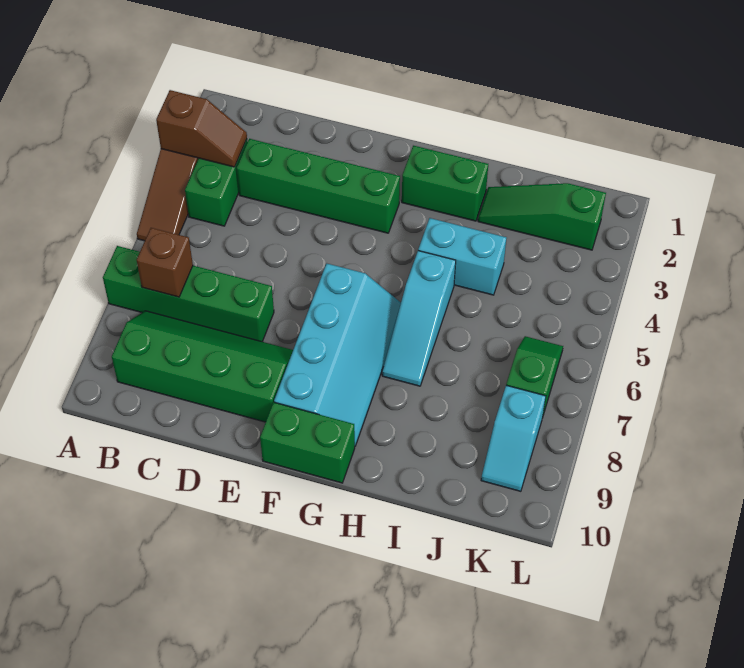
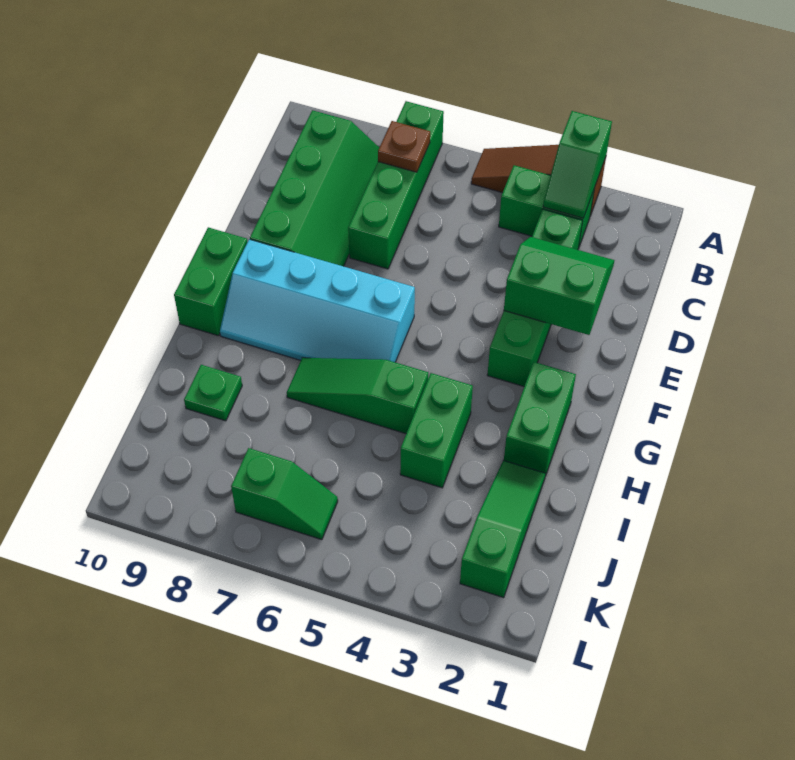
brown slope A3:B3 level 2 top A -> green slope A3:B3 level 2 top A
brown brick B7 level 2 -> brown plate B7 level 2
none -> green slope D2:E3 level 2 top E
cyan brick H4:I4 level 1 -> green brick H4:I4 level 1
cyan slope H5:H7 level 1 top 5 -> green slope H5:H7 level 1 top 5
none -> green plate I9 level 1
cyan slope K8:K9 level 1 top 8 -> none

